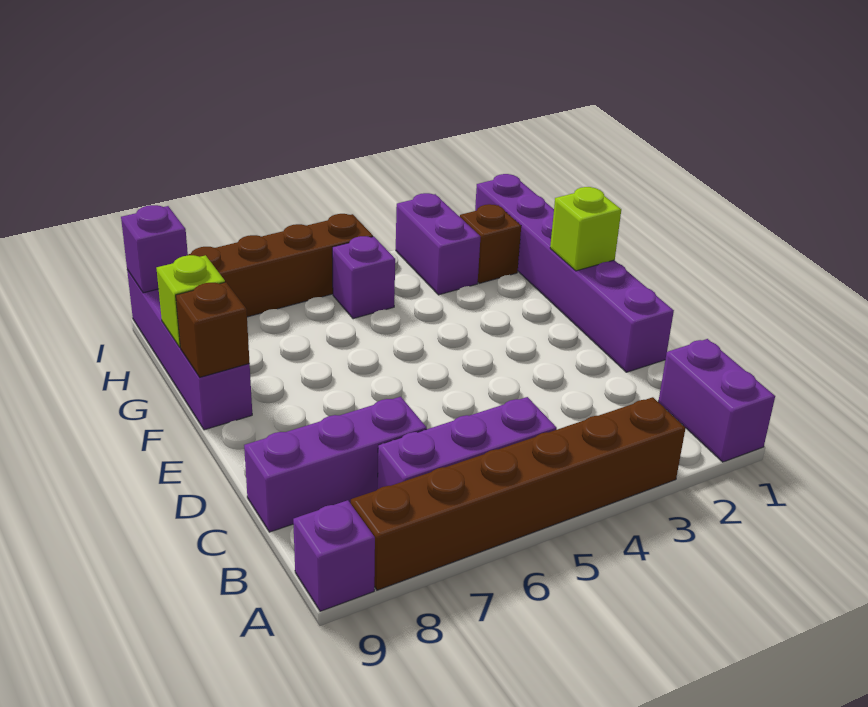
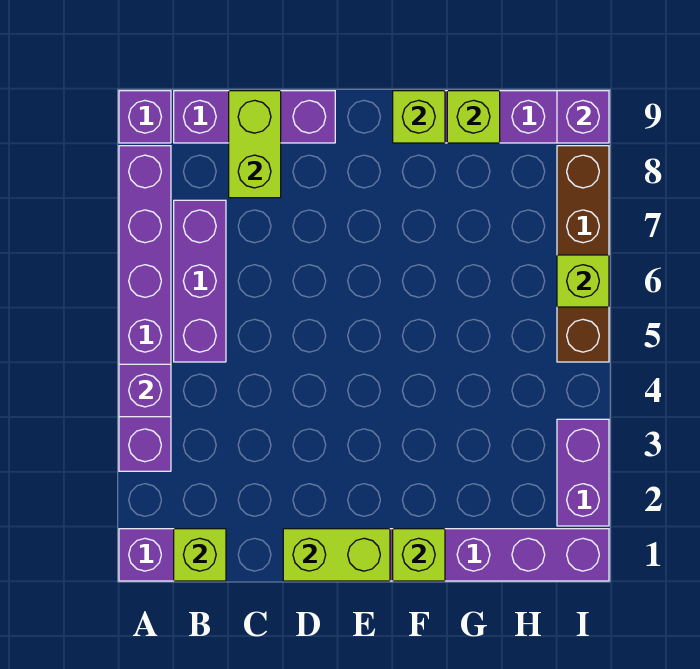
brown brick A3:A8 level 1 -> purple brick A3:A8 level 1
none -> lime brick B1 level 2
purple brick C7:C9 level 1 -> purple brick B9:D9 level 1
none -> lime brick C8:C9 level 2
none -> lime brick D1:E1 level 2
brown brick F9 level 2 -> lime brick F9 level 2
brown brick H2 level 1 -> none
purple brick H3:I3 level 1 -> purple brick I2:I3 level 1
purple brick H5 level 1 -> purple brick A4 level 2
none -> lime brick I6 level 2

